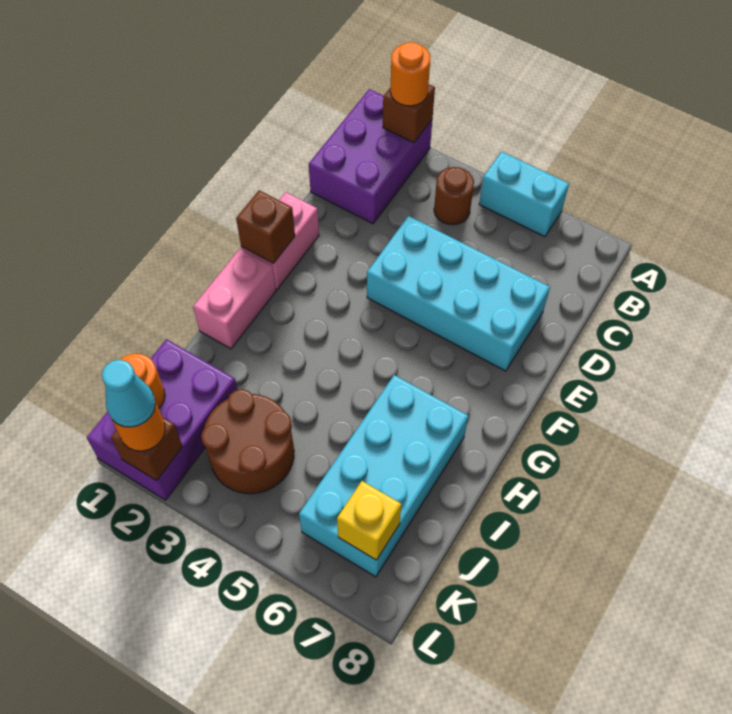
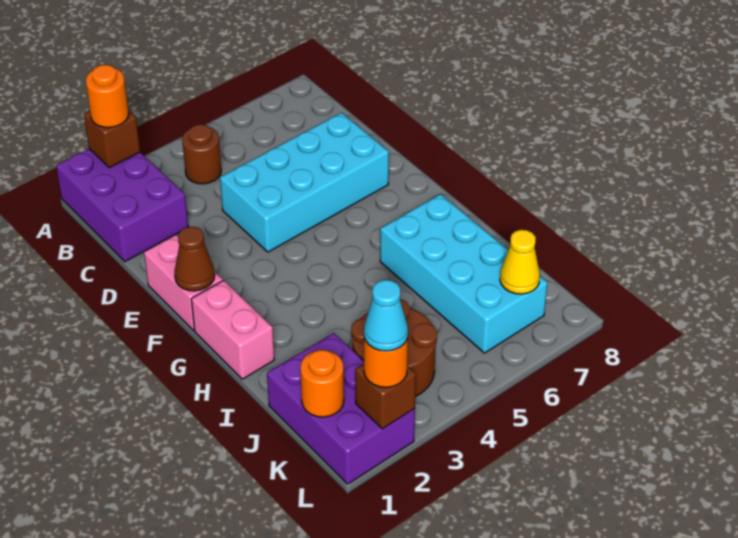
cyan brick A5:A6 level 1 -> none
brown brick F1 level 2 -> brown cone F1 level 2
yellow brick K7 level 2 -> yellow cone K7 level 2

